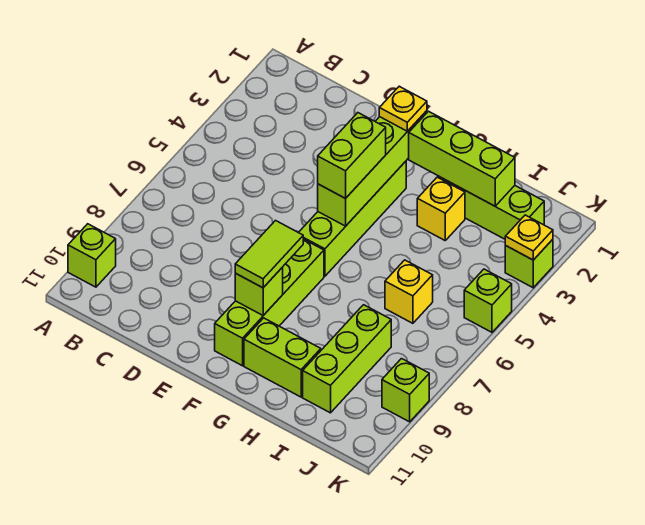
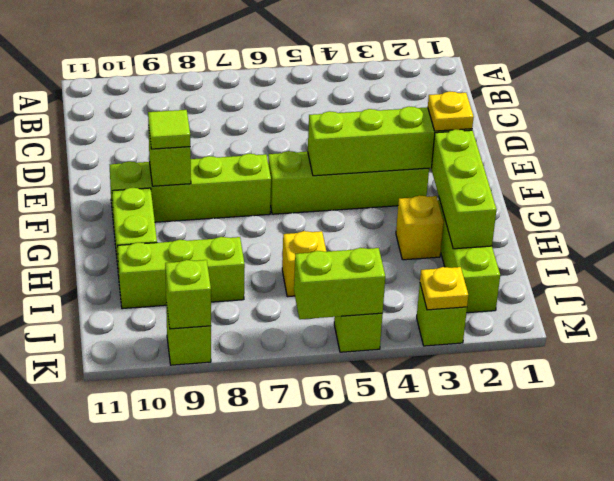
lime brick A10 level 1 -> lime brick K9 level 2
lime brick F4:F5 level 3 -> lime brick K5:K6 level 2
lime tile F8:F9 level 3 -> lime tile F9 level 3

